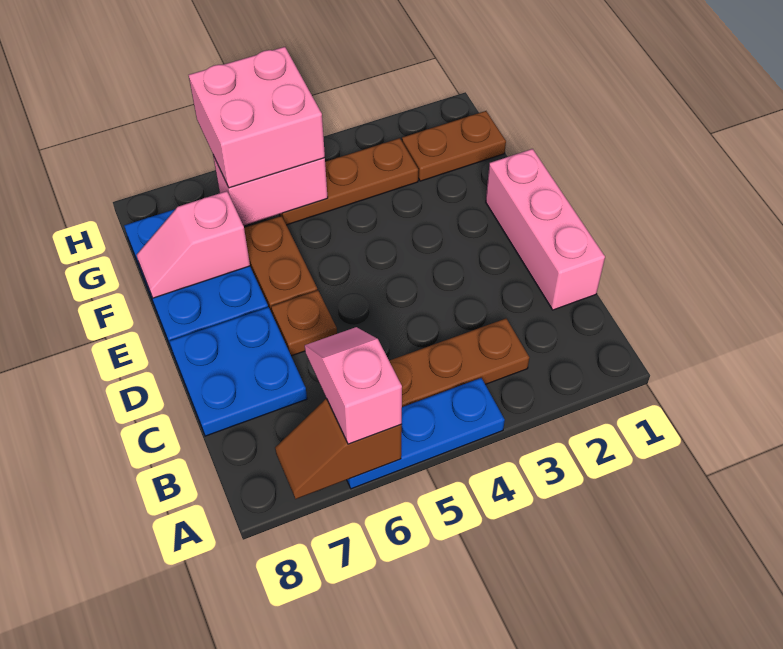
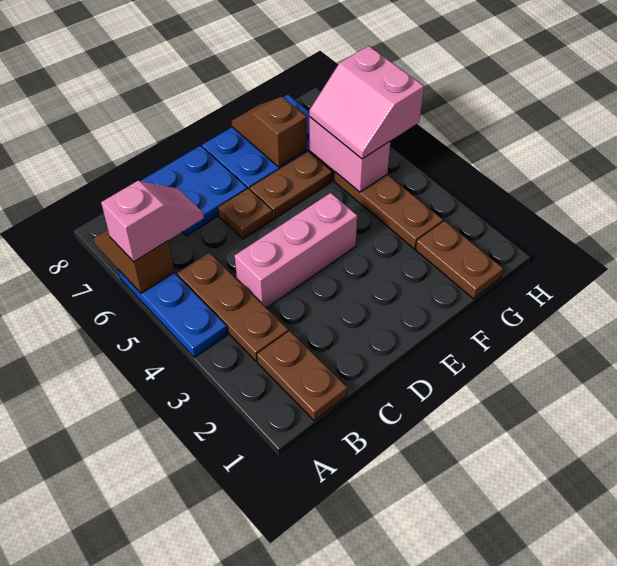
none -> brown plate B1:B2 level 1
pink brick C1:E1 level 1 -> pink brick C4:E4 level 1
pink slope F7:F8 level 2 top 7 -> brown slope F7:F8 level 2 top 7
pink brick G5:H6 level 3 -> pink slope G5:H6 level 3 top H

